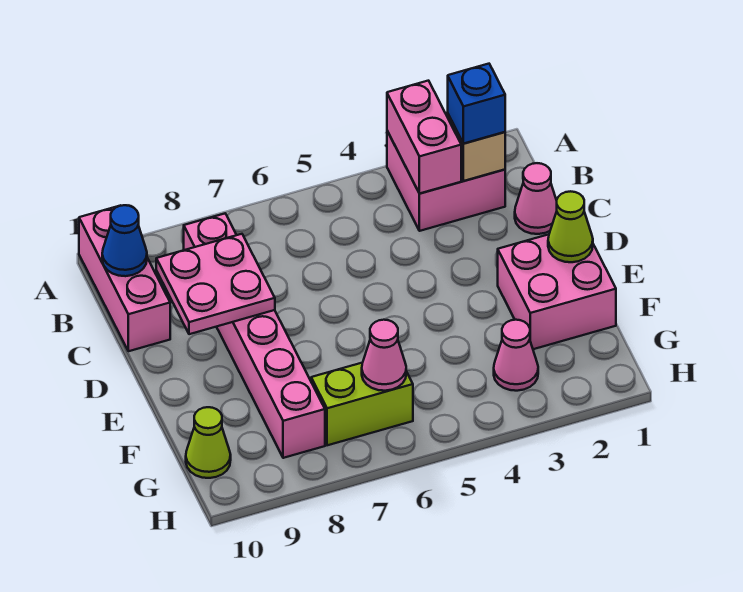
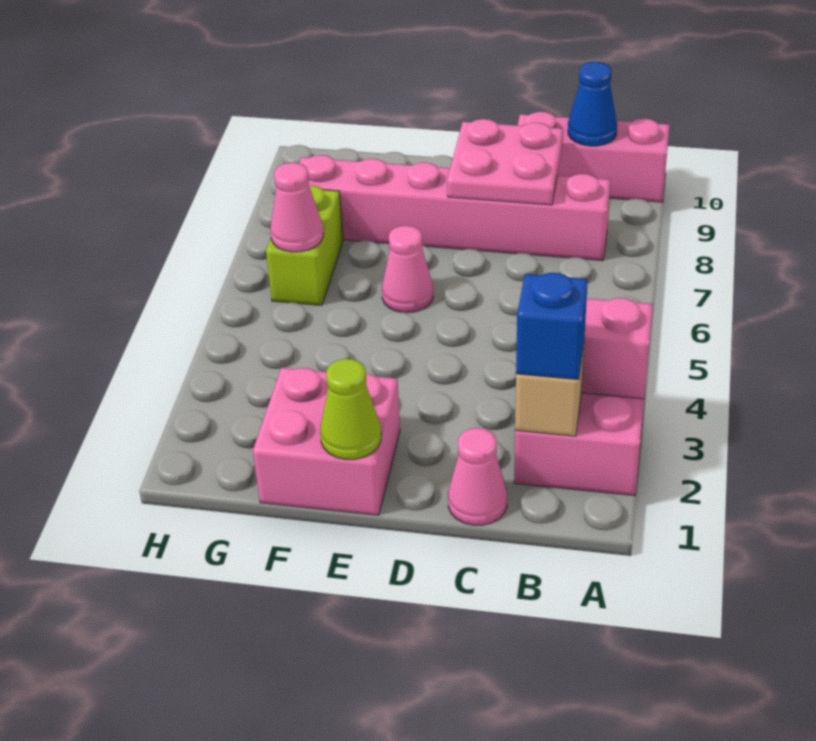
pink cone G3 level 1 -> pink cone E6 level 1
lime cone G10 level 1 -> none

